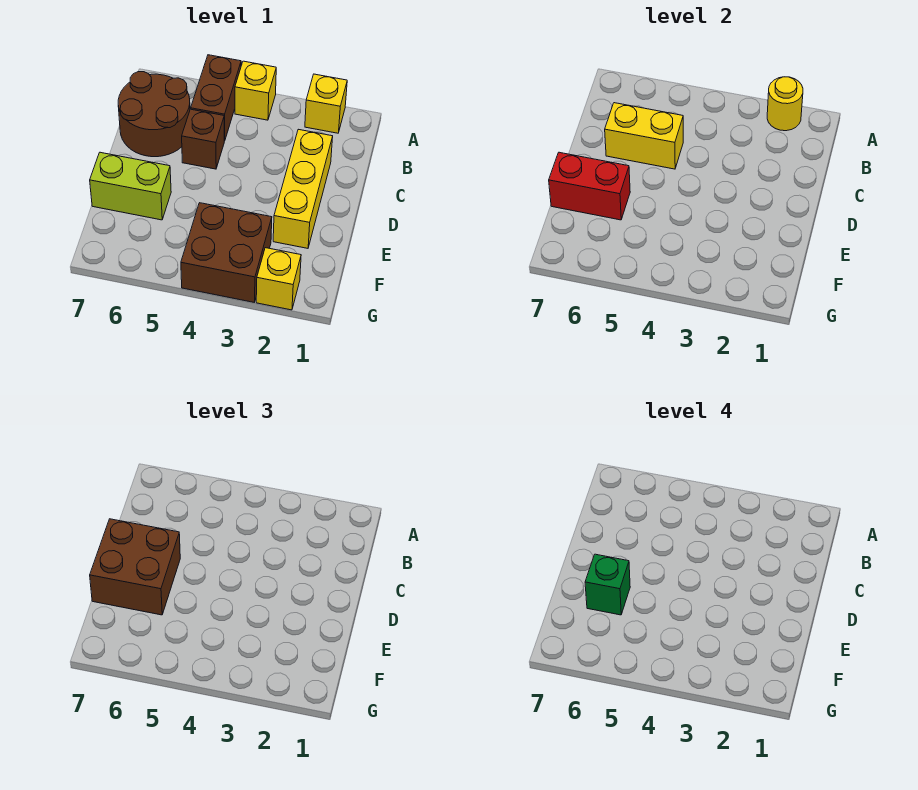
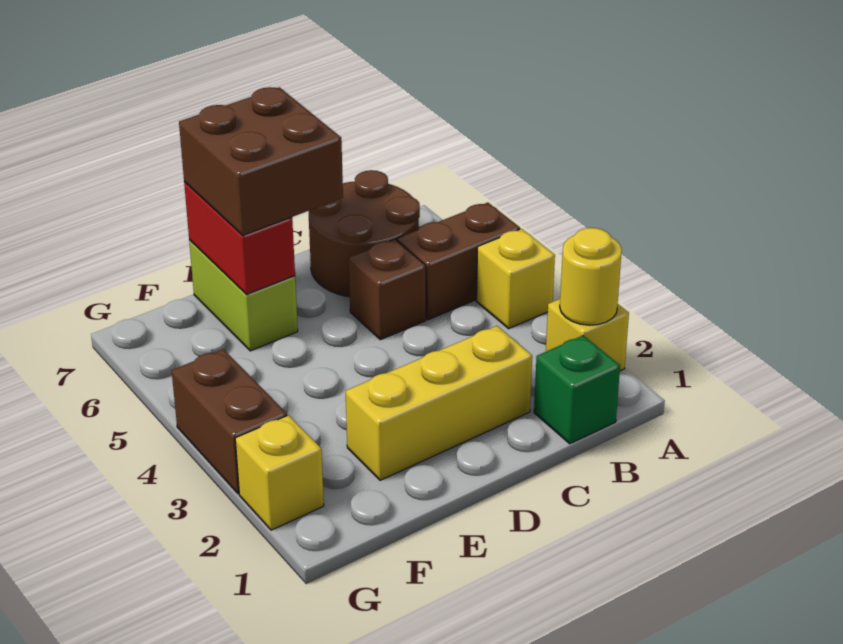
yellow brick C5:C6 level 2 -> none
green brick E6 level 4 -> green brick B1 level 1
brown brick F3:G4 level 1 -> brown brick G3:G4 level 1

